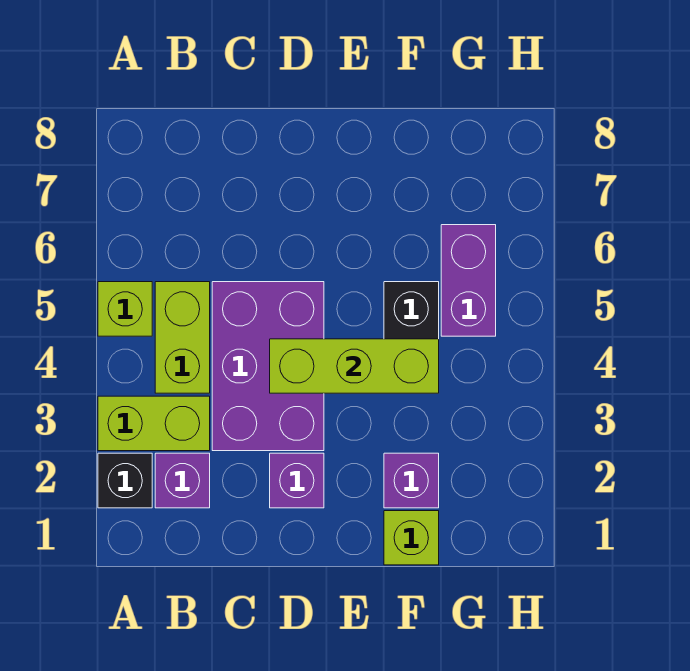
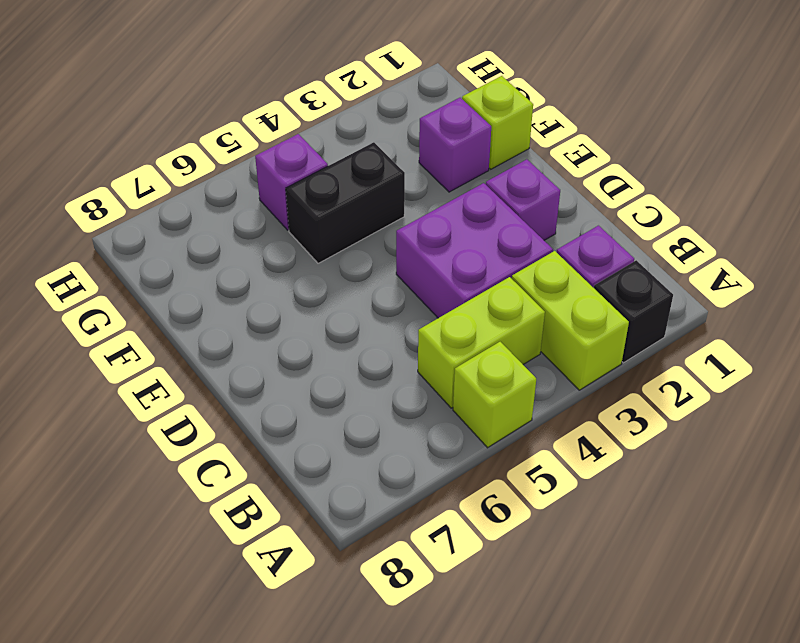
purple brick C3:D5 level 1 -> purple brick C3:D4 level 1
lime brick D4:F4 level 2 -> none
purple brick G5:G6 level 1 -> purple brick G5 level 1

